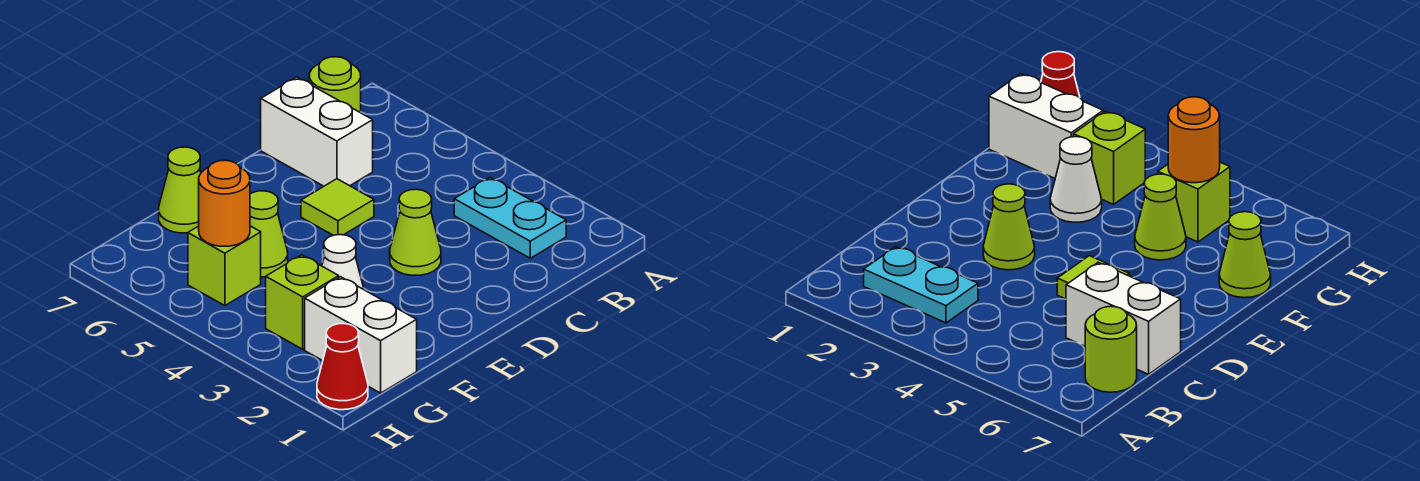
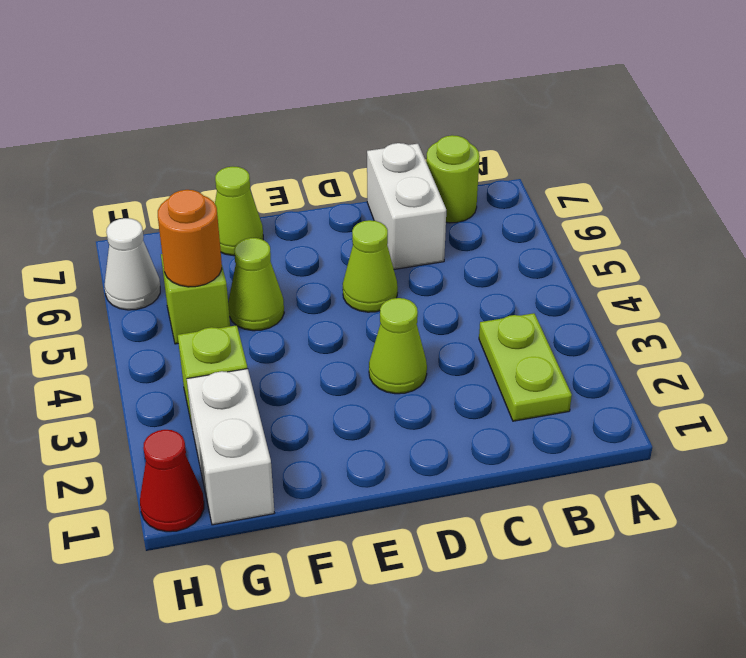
cyan plate B2:B3 level 1 -> lime plate B2:B3 level 1
lime tile D5 level 1 -> lime cone D5 level 1
white cone F3 level 1 -> white cone H6 level 1

